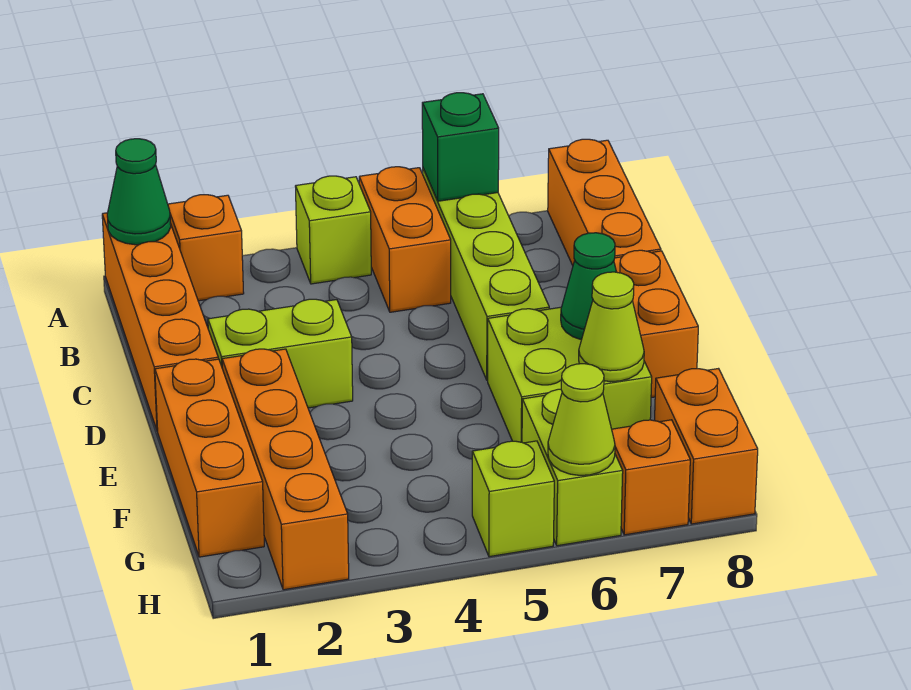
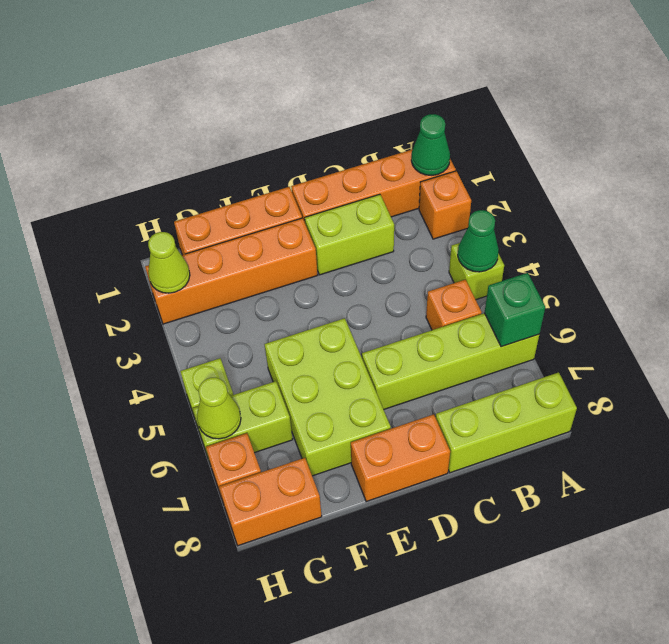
orange brick A5:B5 level 1 -> orange brick B5 level 1
orange brick A8:C8 level 1 -> lime brick A8:C8 level 1
lime brick D2:D3 level 1 -> lime brick C2:D2 level 1
lime brick E6:F7 level 1 -> lime brick E5:F7 level 1
green cone E7 level 2 -> green cone A4 level 2
lime cone F7 level 2 -> lime cone H2 level 2

